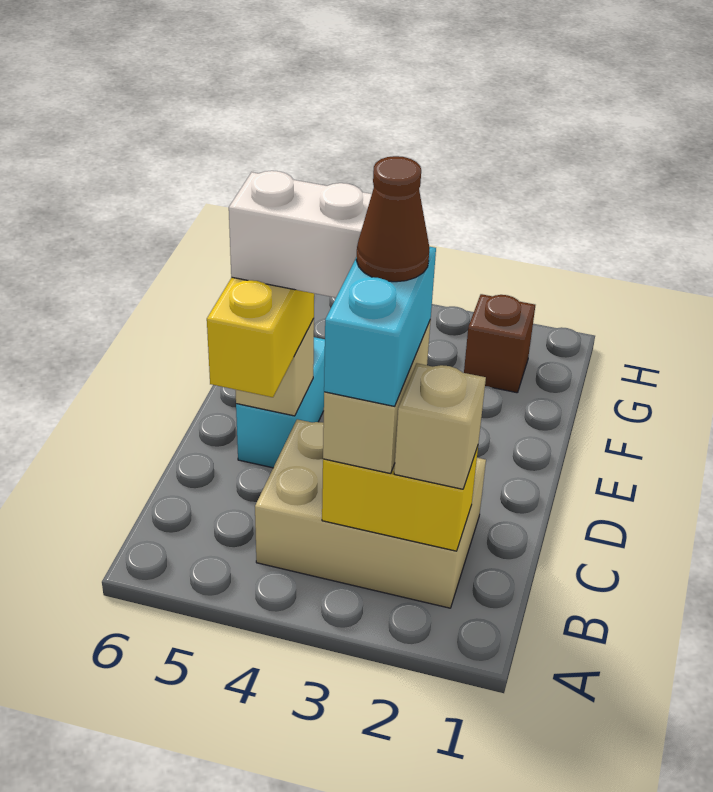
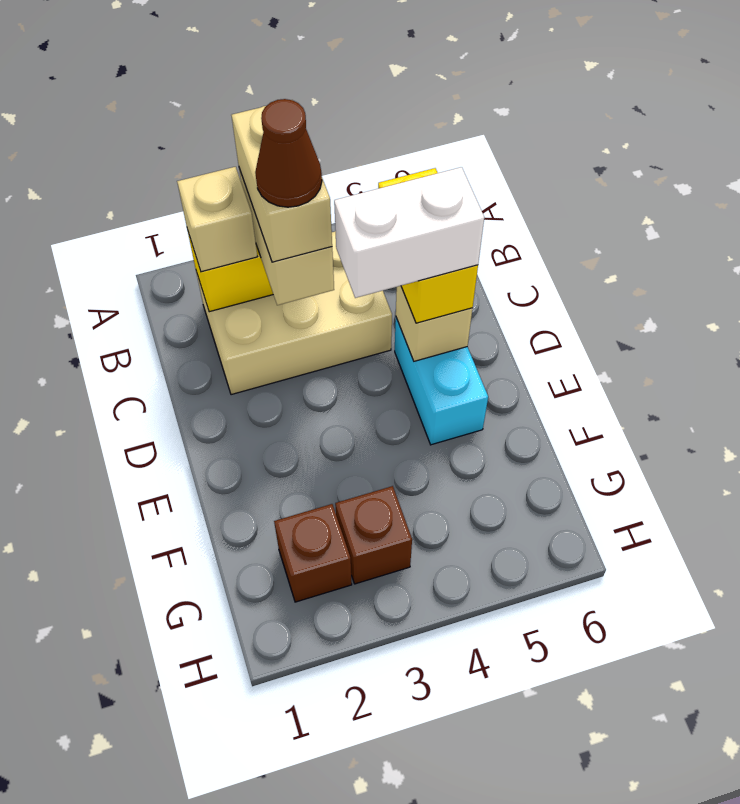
cyan brick B3:C3 level 4 -> tan brick B3:C3 level 4
none -> brown brick G3 level 1

